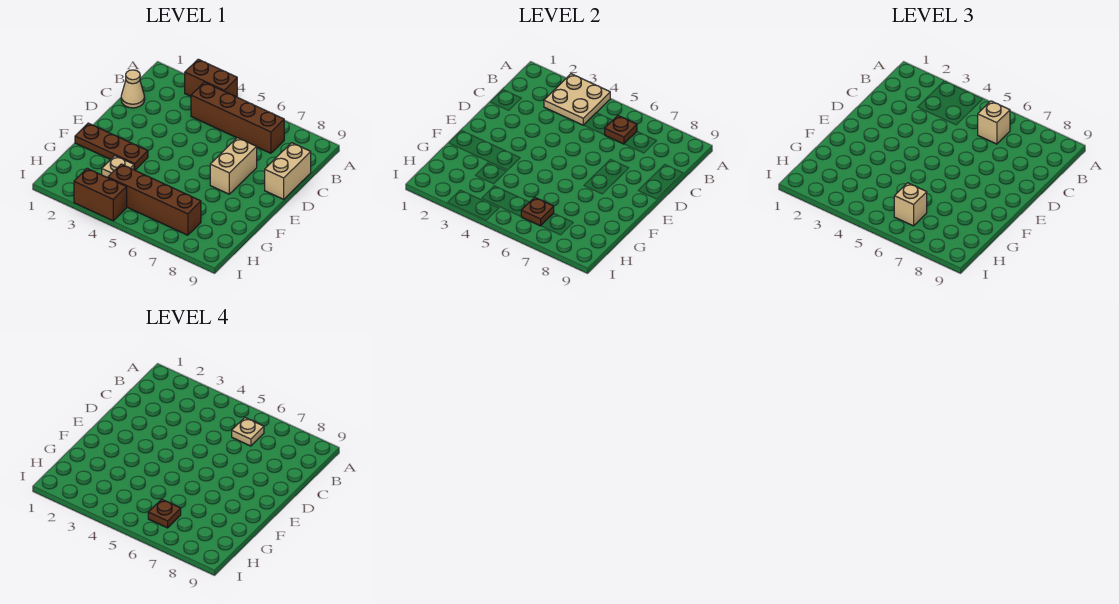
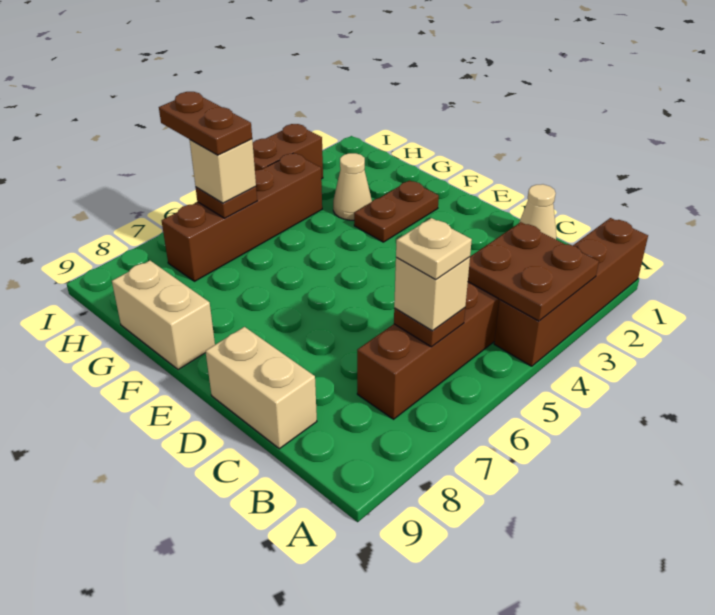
brown brick A3:A4 level 1 -> brown brick A1:A4 level 1
tan plate A3:B4 level 2 -> brown plate A3:B4 level 2
tan brick D7:E7 level 1 -> tan brick F9:G9 level 1
brown plate F1:F3 level 1 -> brown plate F2:F3 level 1
tan plate G3 level 1 -> tan cone G3 level 1
brown plate H6 level 4 -> brown plate H6:I6 level 4

